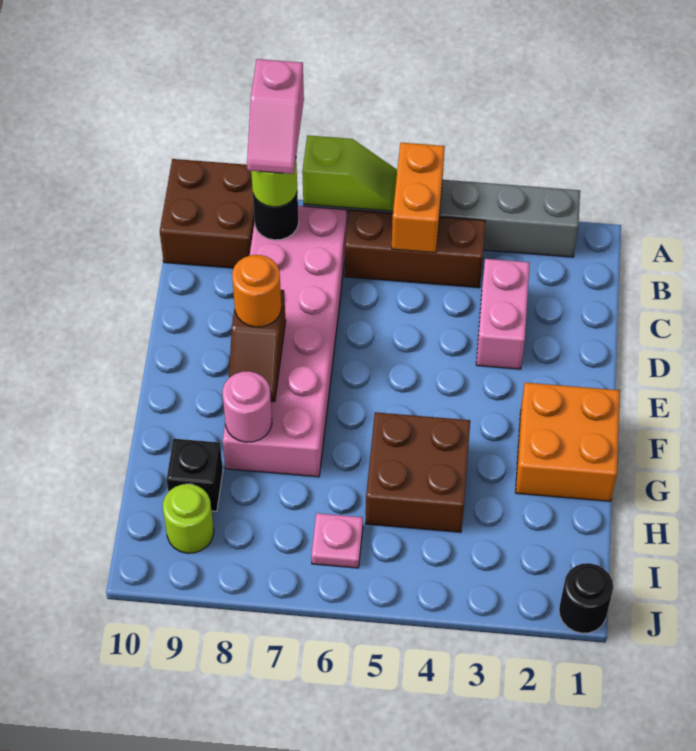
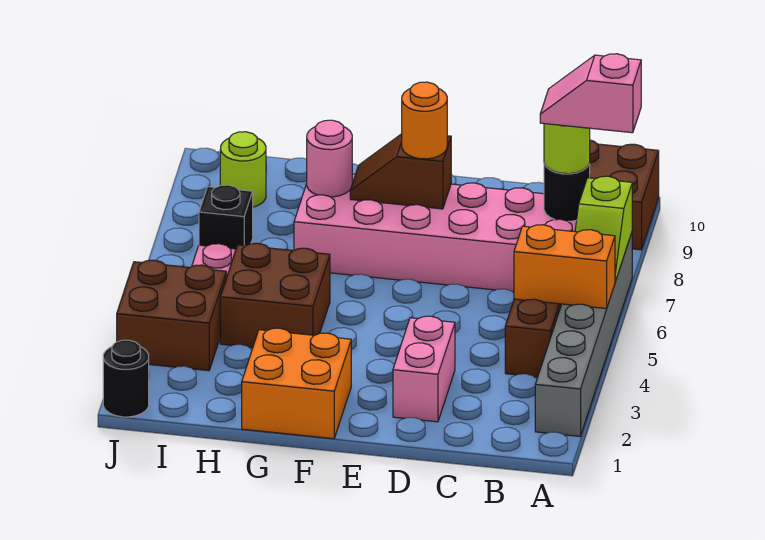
pink brick C3:D3 level 1 -> pink brick D2:D3 level 1
black brick H9 level 1 -> black brick I7 level 1
none -> brown brick I3:J4 level 1

